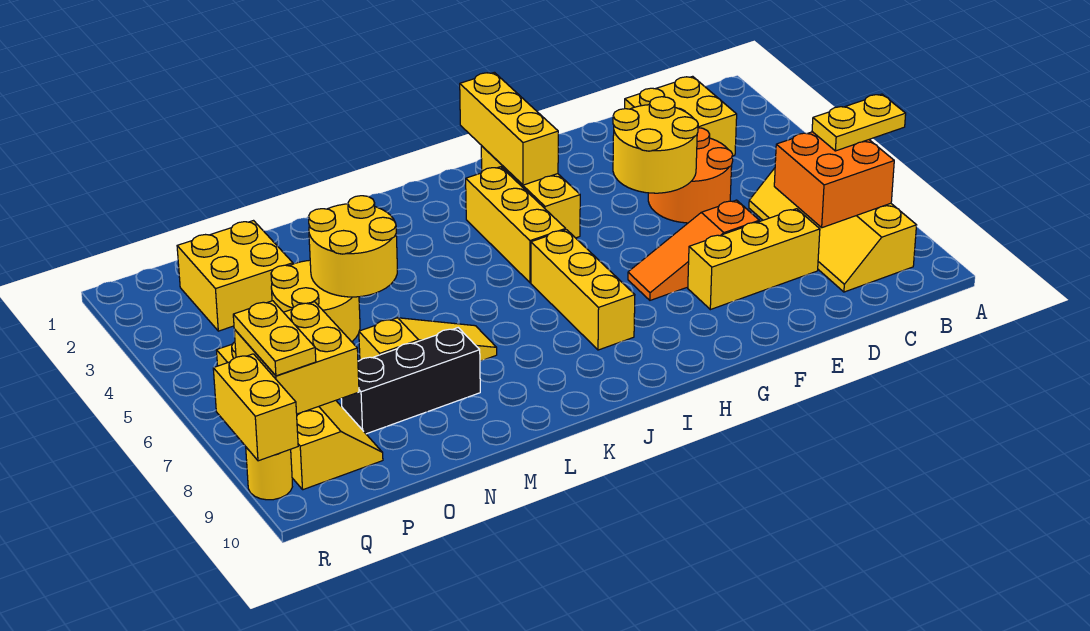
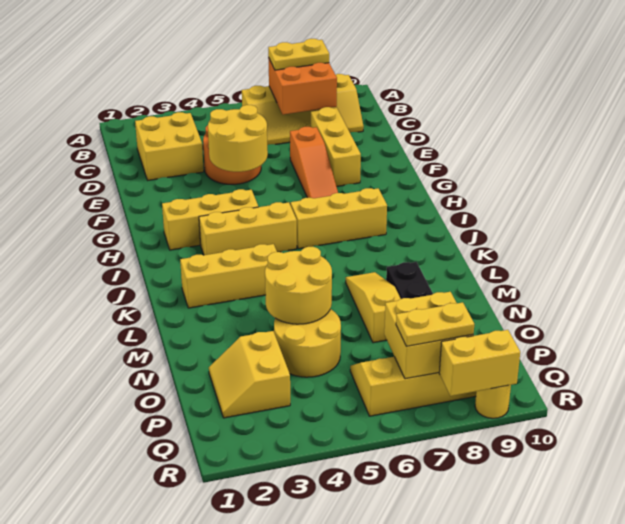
yellow plate A7:B7 level 3 -> yellow plate B7:B8 level 3
yellow brick H1:H3 level 2 -> yellow brick K2:K4 level 1
yellow brick O2:P3 level 1 -> yellow slope O2:P3 level 1 top 3

